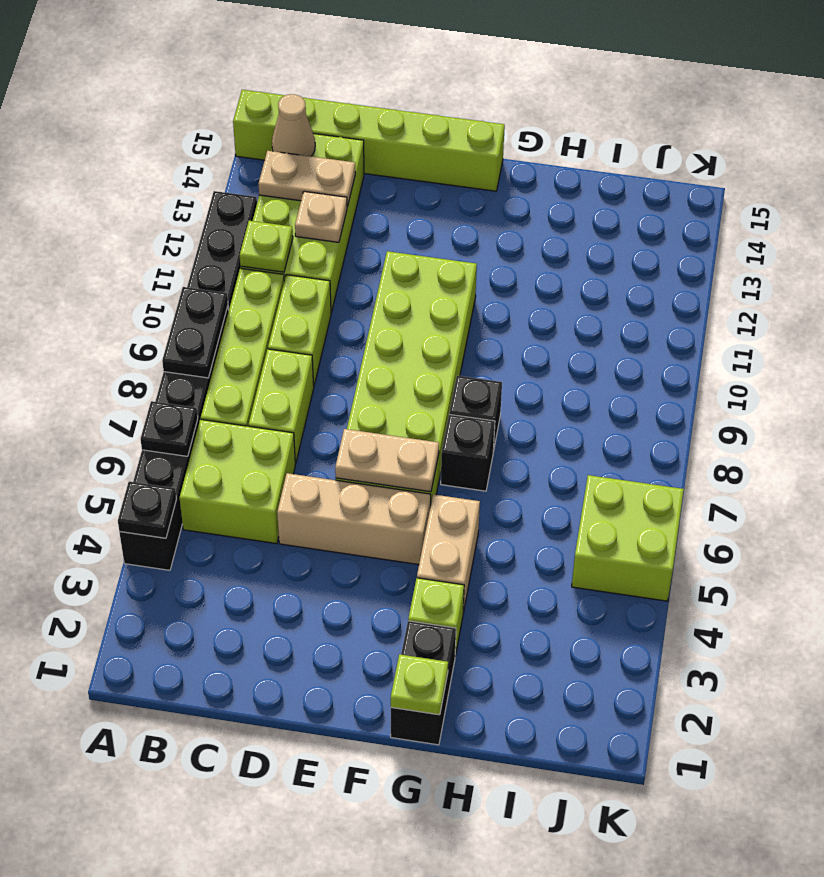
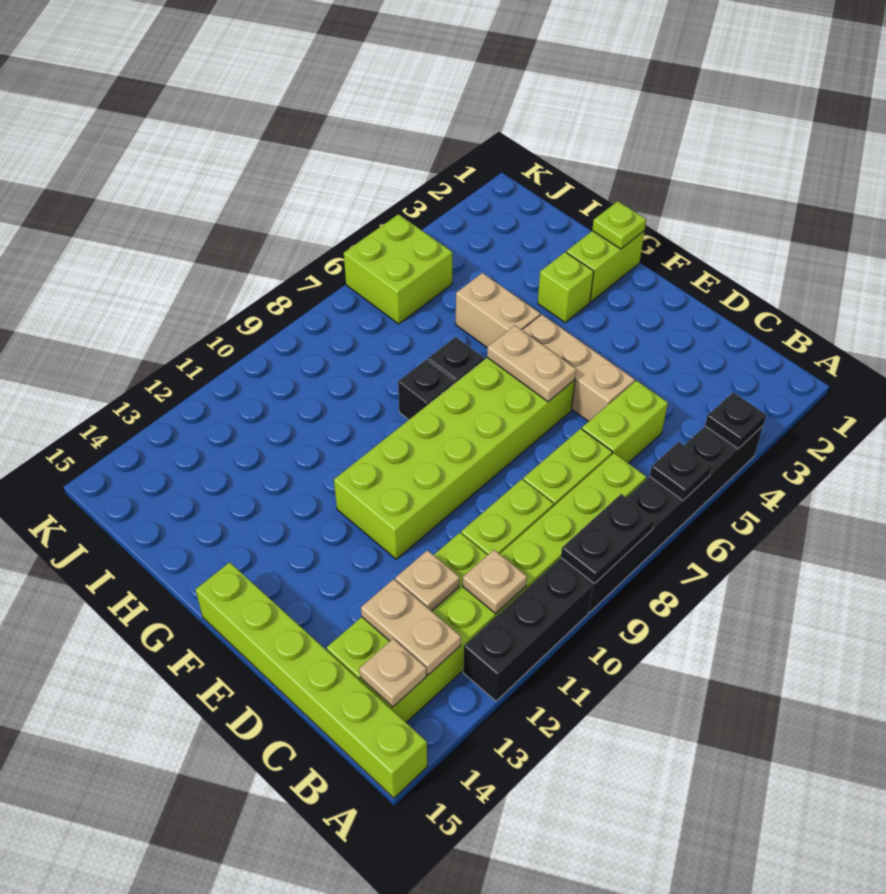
lime brick B5:C6 level 1 -> lime brick C5:C6 level 1
lime plate B11 level 2 -> tan plate B11 level 2
tan cone B14 level 2 -> tan plate B14 level 2
black brick G1:G2 level 1 -> lime brick G1:G2 level 1
tan brick G4:G5 level 1 -> tan brick G5:H5 level 1

